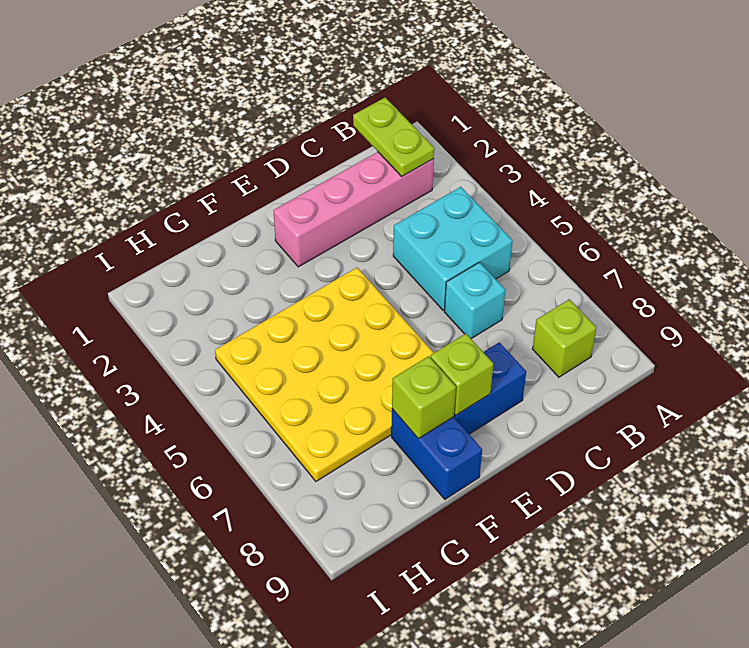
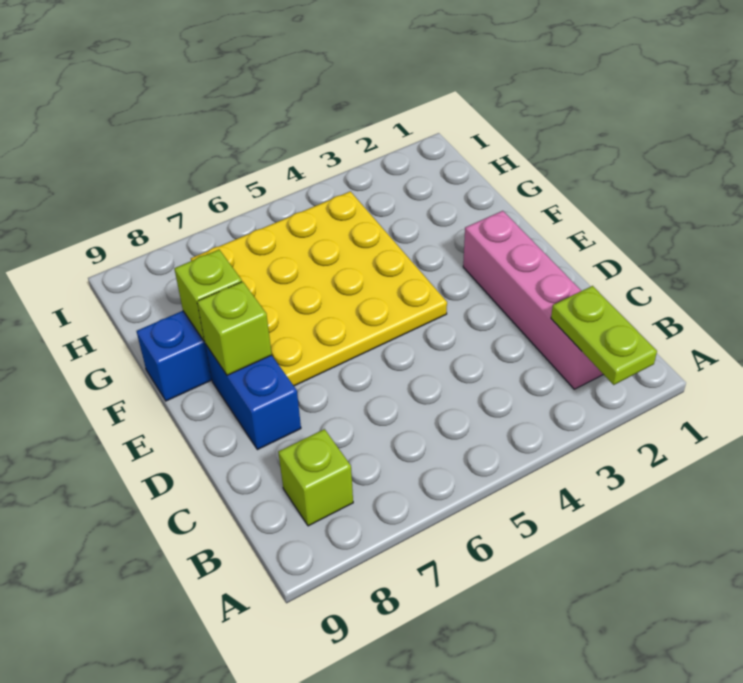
lime plate B1:B2 level 2 -> lime plate A2:B2 level 2
cyan brick B4:C5 level 1 -> none
cyan brick C6 level 1 -> none

